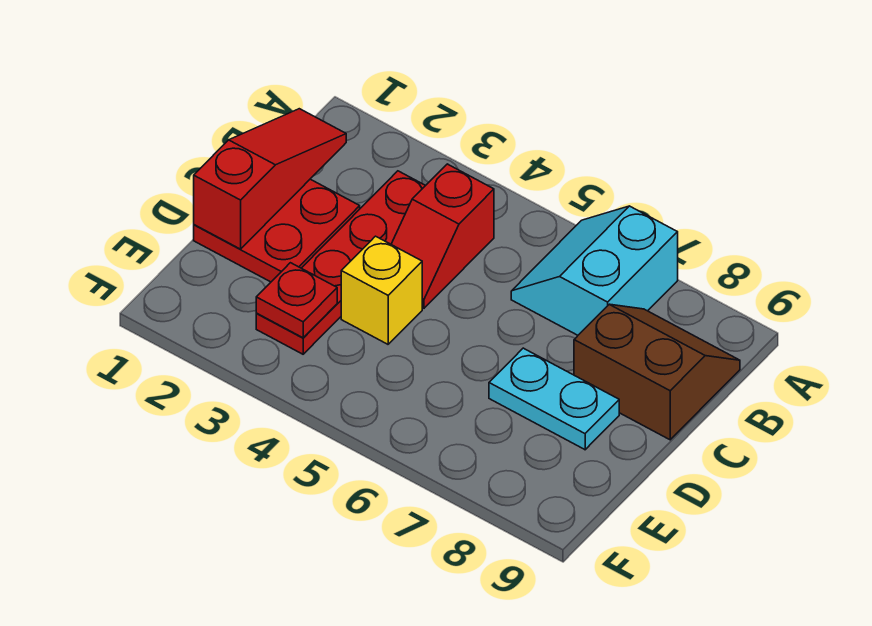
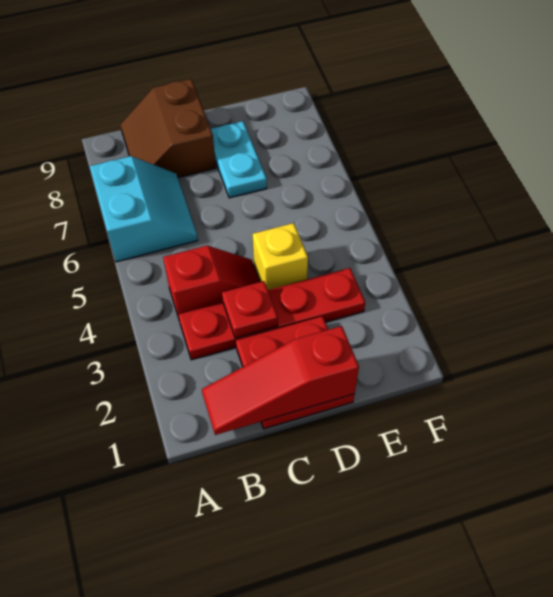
cyan slope A6:B7 level 1 top 7 -> cyan slope A6:B7 level 1 top A
red plate E3 level 2 -> red plate C3 level 2

